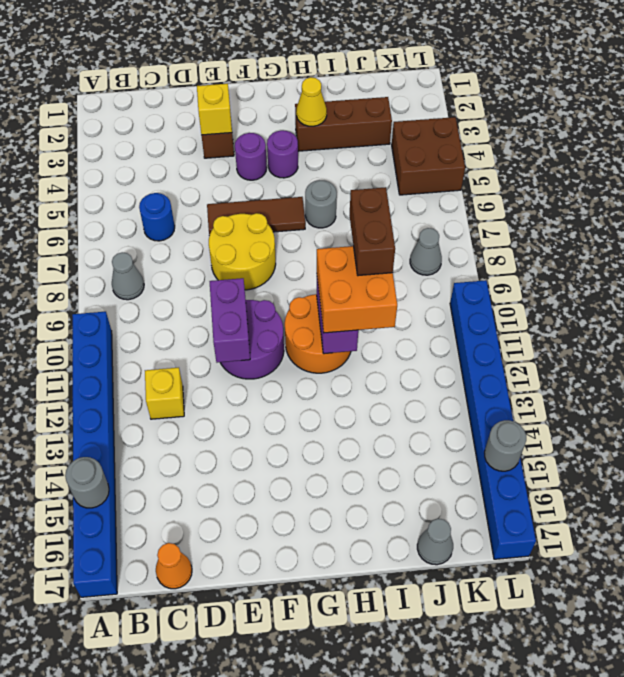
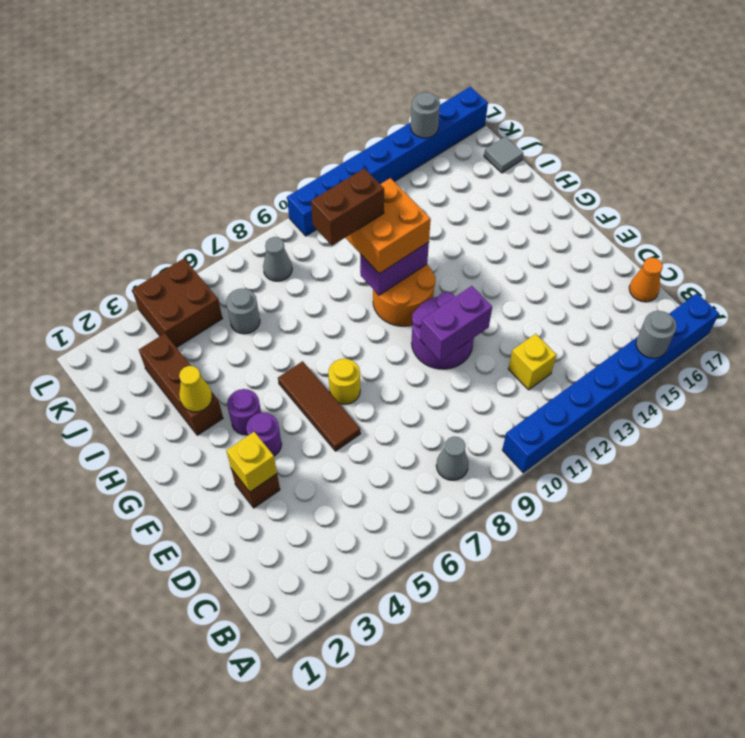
blue round brick C6 level 1 -> none
yellow round brick E7:F8 level 1 -> yellow round brick F7 level 1
grey round brick H6 level 1 -> grey round brick J6 level 1
grey cone J17 level 1 -> grey tile J17 level 1

